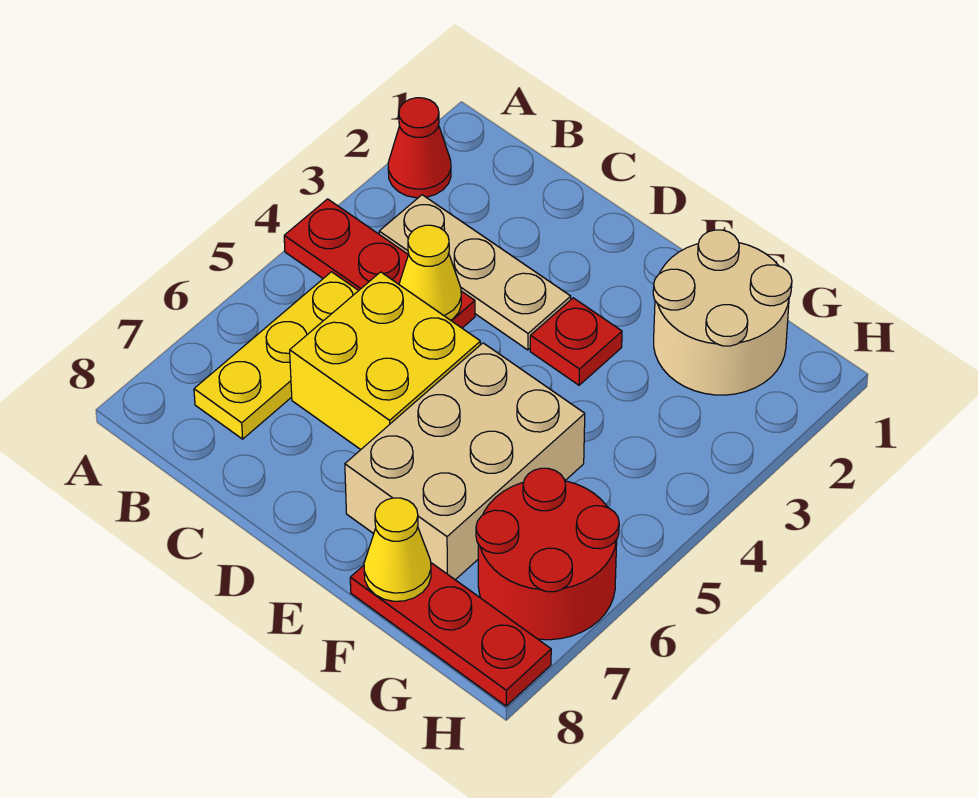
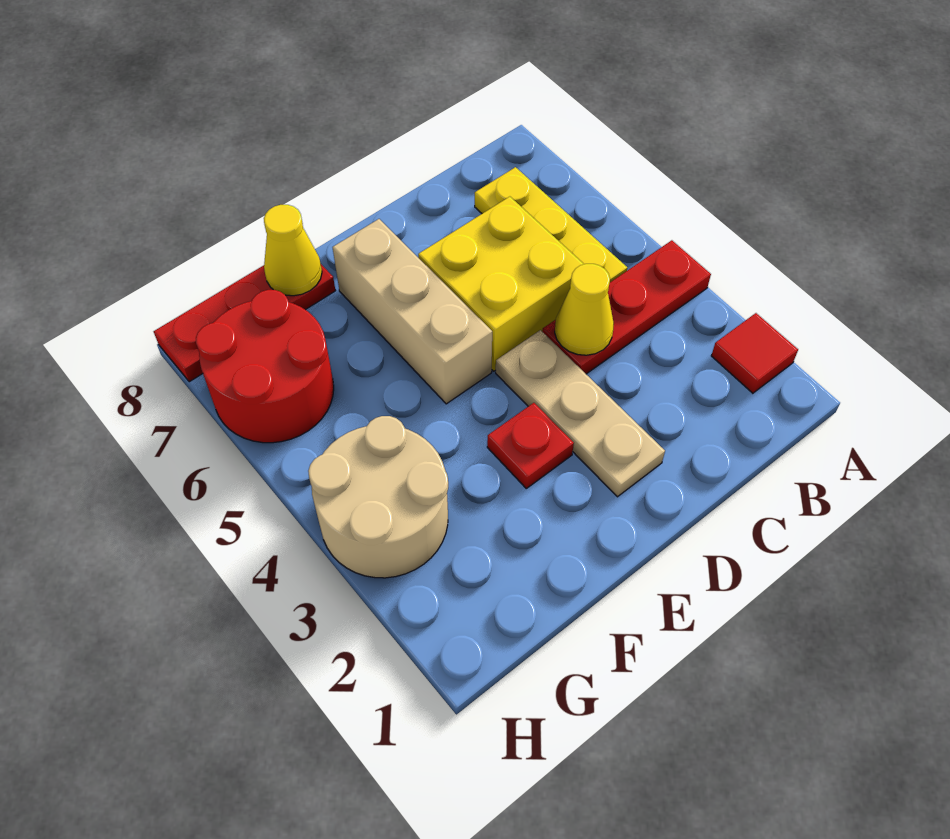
red cone A2 level 1 -> red tile A2 level 1
tan plate B3:D3 level 1 -> tan plate D2:D4 level 1
tan brick E5:F7 level 1 -> tan brick E5:E7 level 1
tan round brick F1:G2 level 1 -> tan round brick G3:H4 level 1

